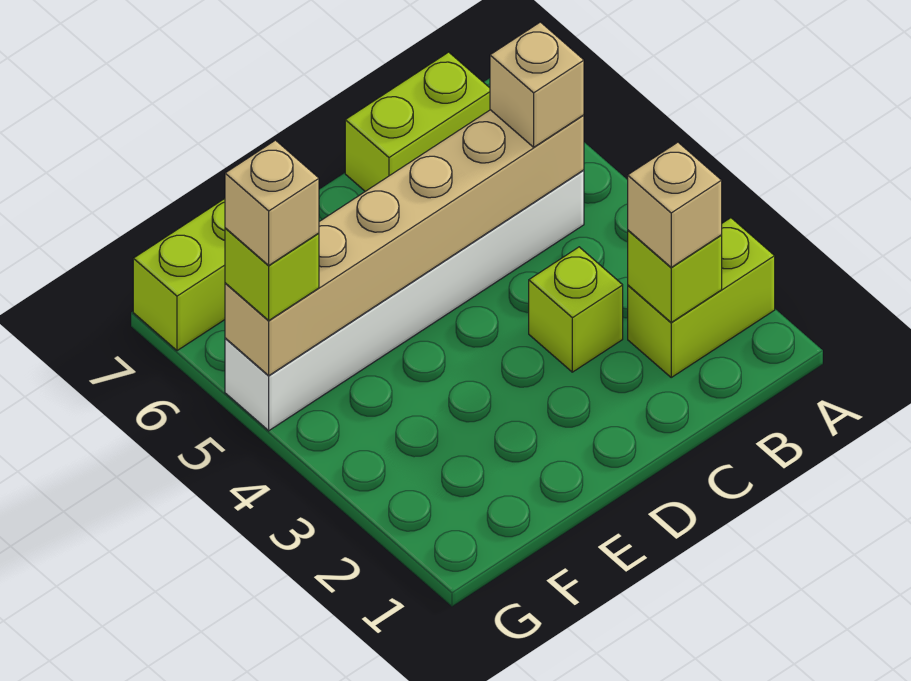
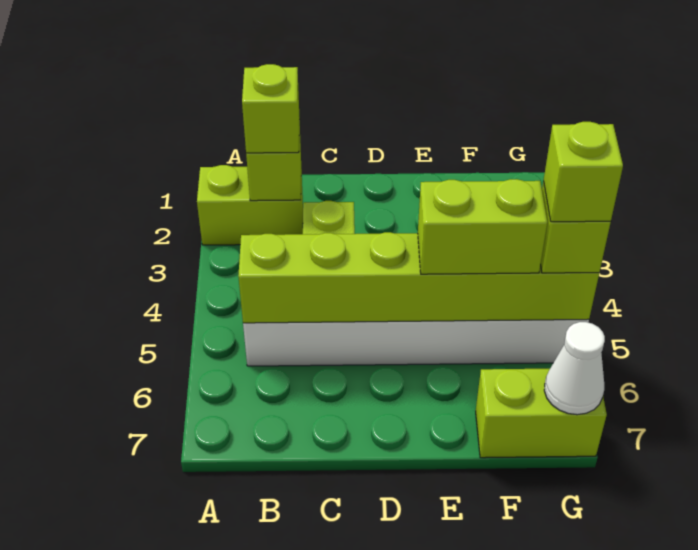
tan brick B2 level 3 -> lime brick B2 level 3
tan brick B5:G5 level 2 -> lime brick B5:G5 level 2
tan brick B5 level 3 -> none
lime brick B7:C7 level 1 -> lime brick E5:F5 level 3
tan brick G5 level 4 -> lime brick G5 level 4
none -> white cone G7 level 2

